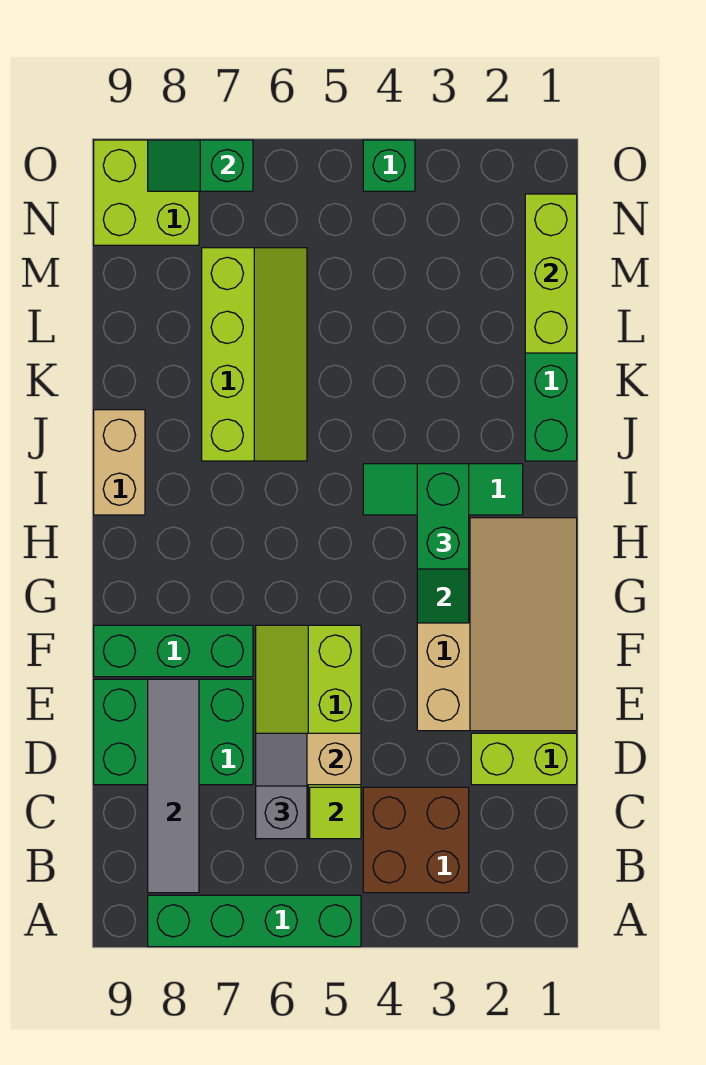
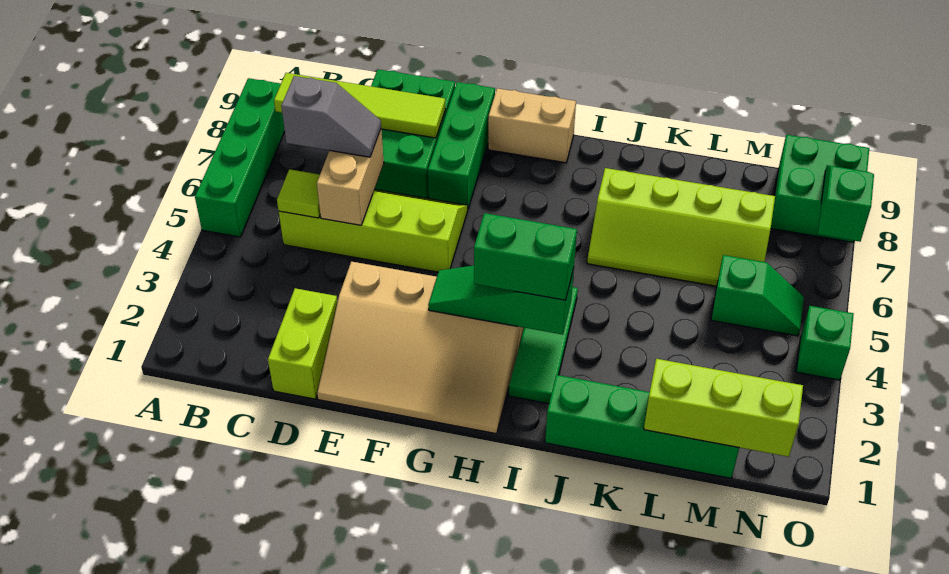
brown brick B3:C4 level 1 -> none
grey tile B8:E8 level 2 -> lime tile B8:E8 level 2
tan brick I9:J9 level 1 -> tan brick G9:H9 level 1
none -> green slope M5:N5 level 1 top M
lime brick N8:O9 level 1 -> green brick N8:O9 level 1

